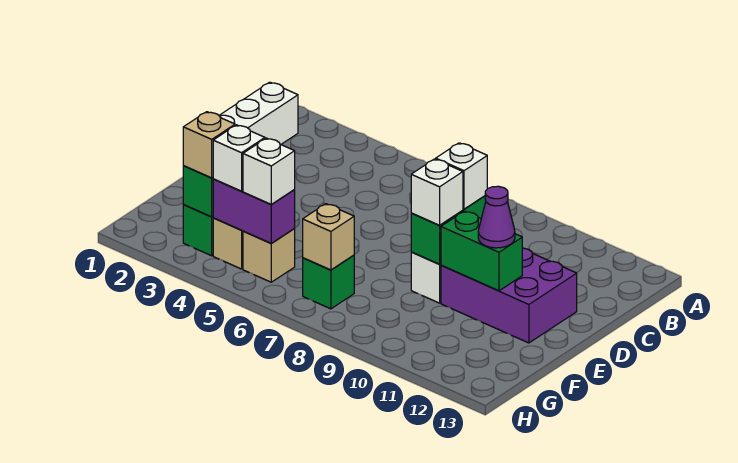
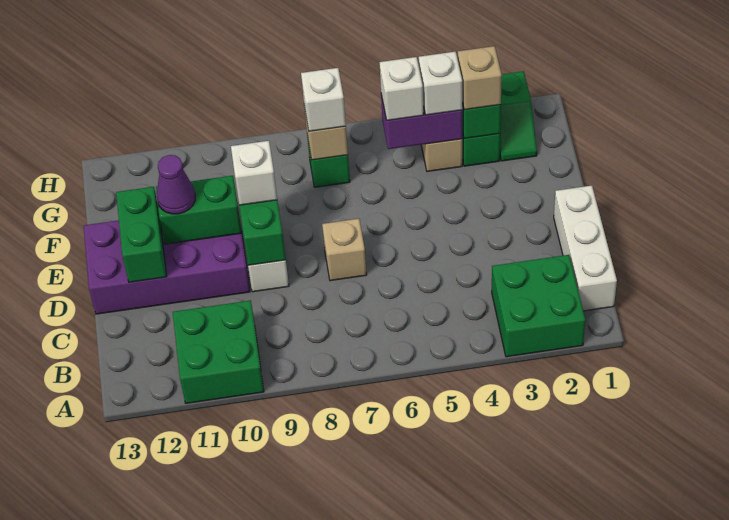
none -> green brick A2:B3 level 1
none -> green brick A10:B11 level 1
white brick D9 level 3 -> white brick G7 level 3
purple brick D10:E12 level 1 -> purple brick D10:E13 level 1
none -> green brick D12:E12 level 2
none -> green slope G2:H2 level 1 top H
tan brick G5 level 1 -> tan brick D7 level 1

